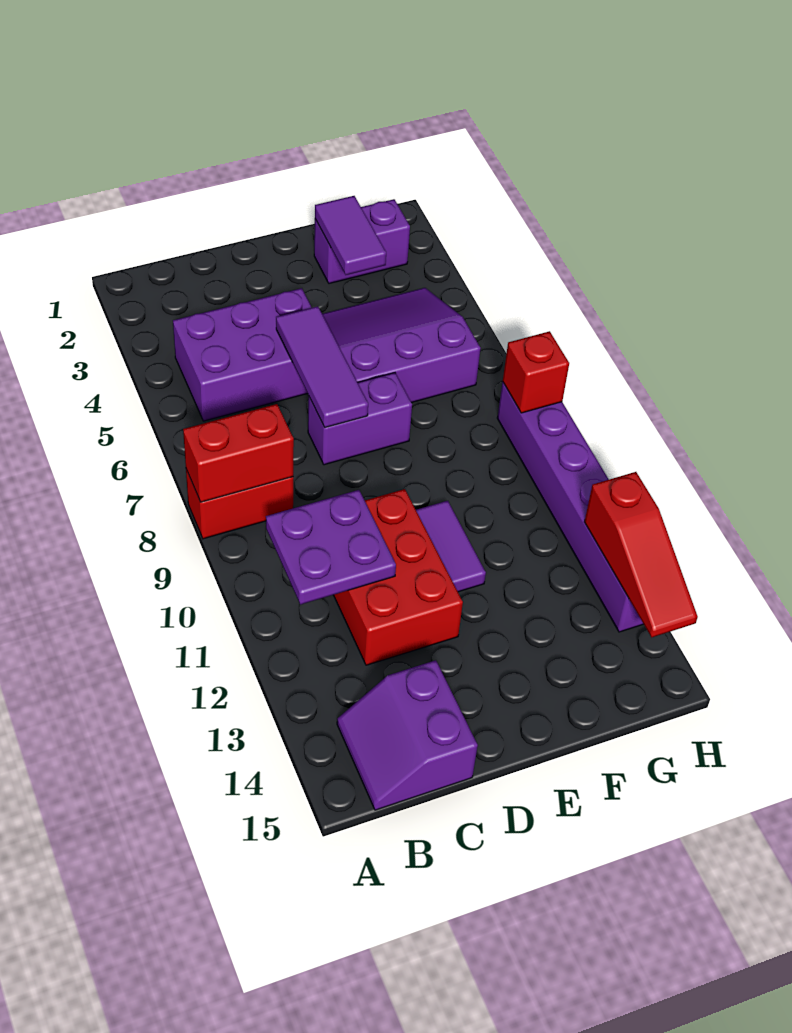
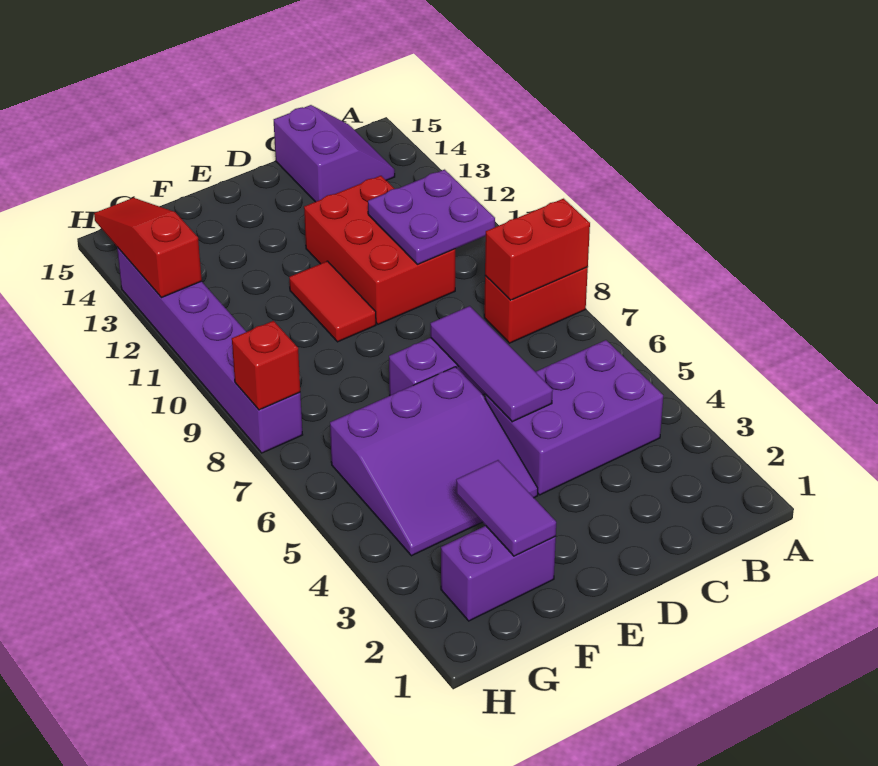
purple tile E10:E11 level 1 -> red tile E10:E11 level 1

